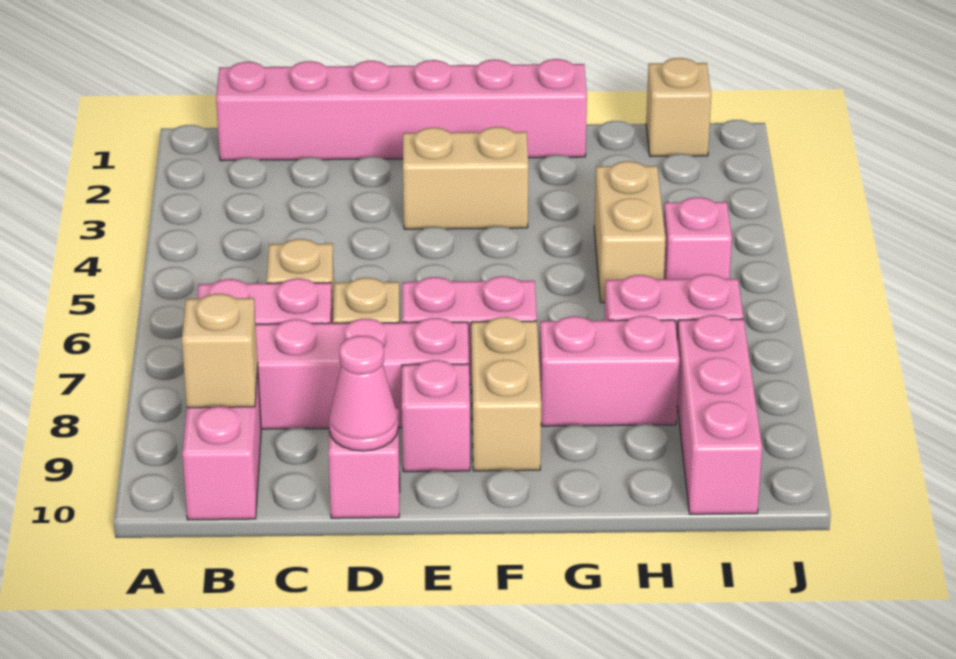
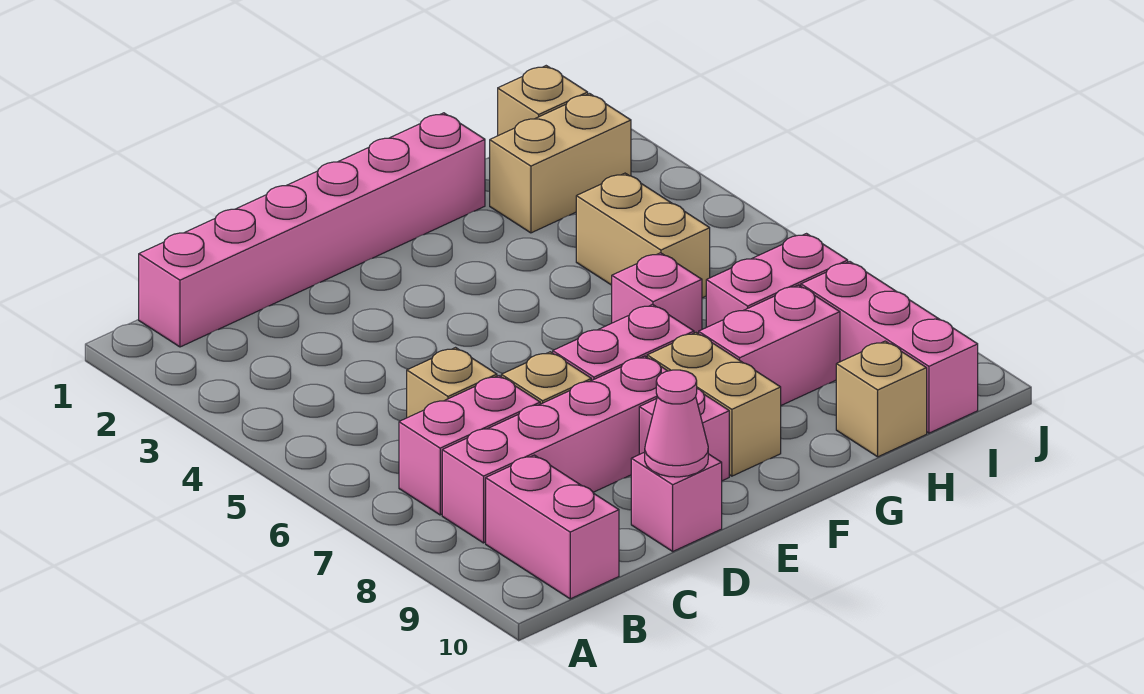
tan brick B9 level 2 -> tan brick H10 level 1
tan brick E3:F3 level 1 -> tan brick H2:I2 level 1
pink brick I5 level 1 -> pink brick G6 level 1

